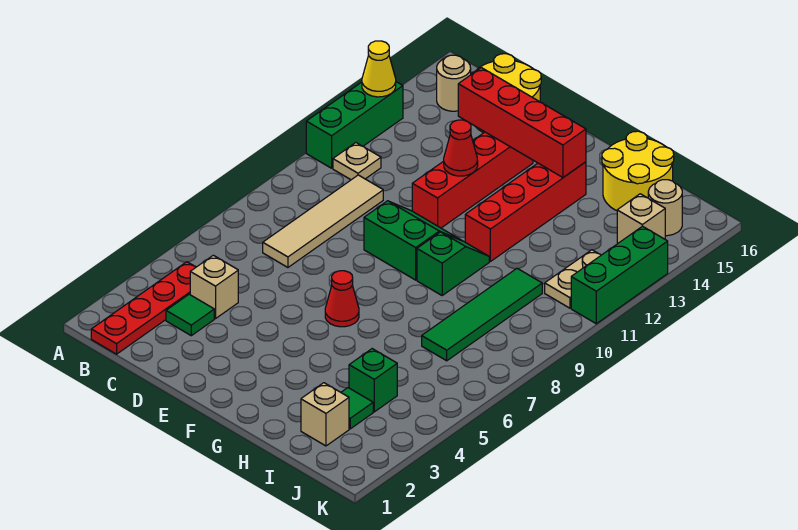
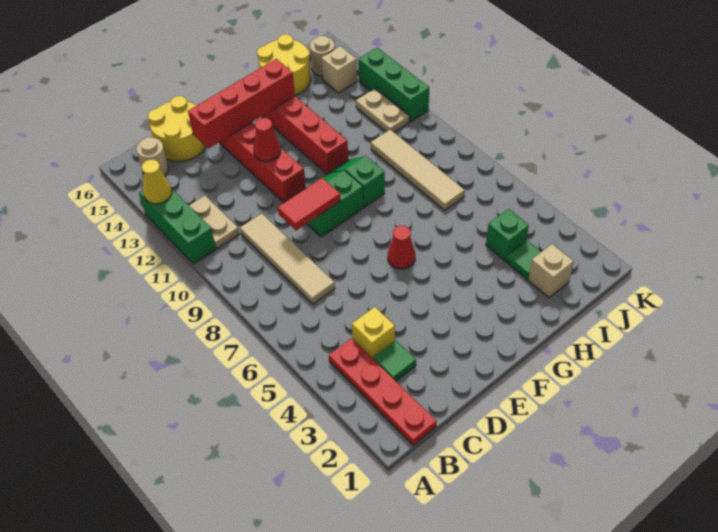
tan plate B11 level 1 -> tan plate B11:B12 level 1
tan brick C4 level 1 -> yellow brick C4 level 1
none -> red tile D9:E9 level 2
green tile I7:I10 level 1 -> tan tile I7:I10 level 1

